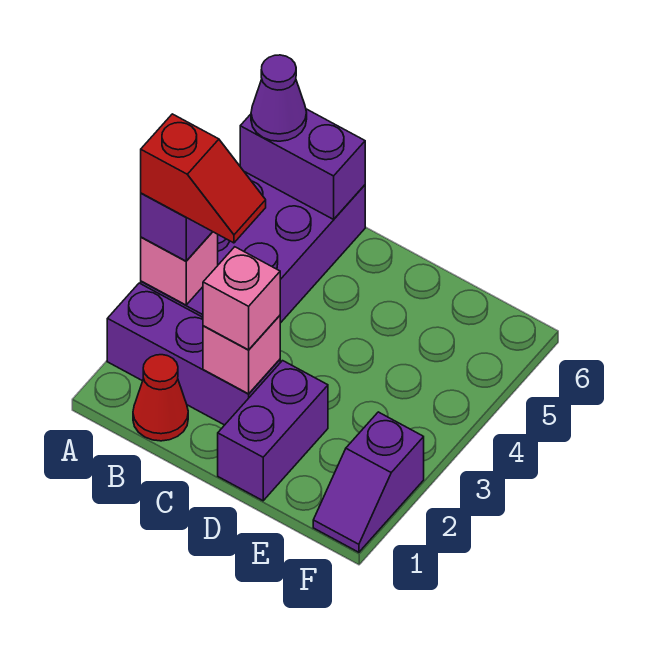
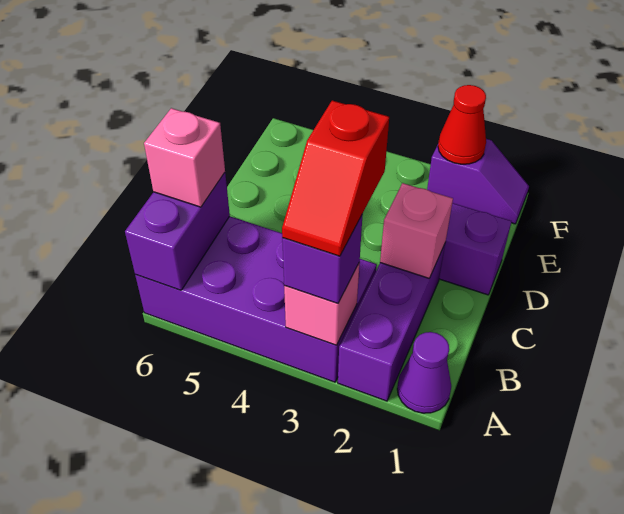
red slope A3:B3 level 4 top A -> red slope A3:B3 level 4 top B
purple cone A6 level 3 -> purple cone A1 level 1
red cone B1 level 1 -> red cone F2 level 2
pink brick C2 level 3 -> pink brick B6 level 3

